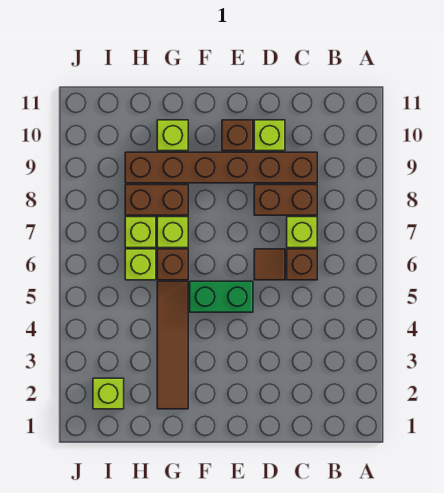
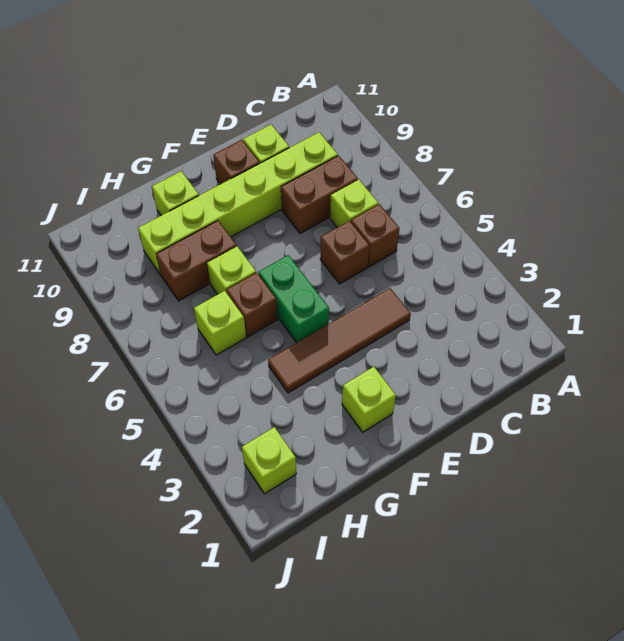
brown brick C9:H9 level 1 -> lime brick C9:H9 level 1
brown tile D6 level 1 -> brown brick D6 level 1
green brick E5:F5 level 1 -> green brick F5:F6 level 1
brown tile G2:G5 level 1 -> brown tile D4:G4 level 1
lime brick H7 level 1 -> lime brick F2 level 1

